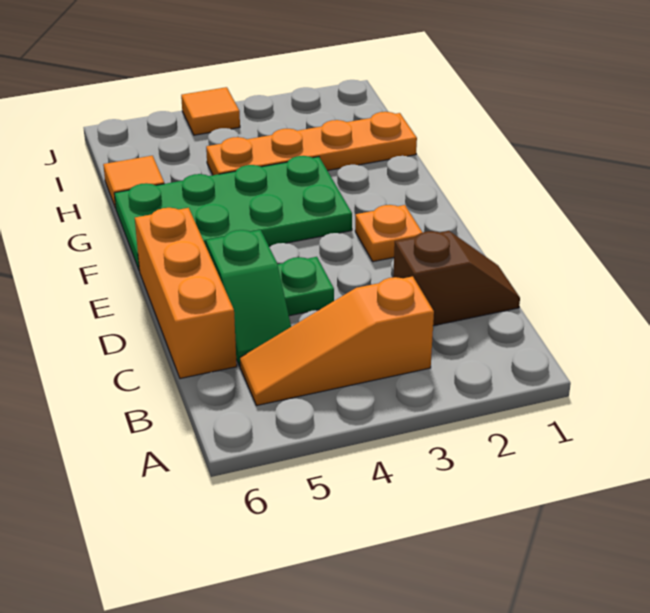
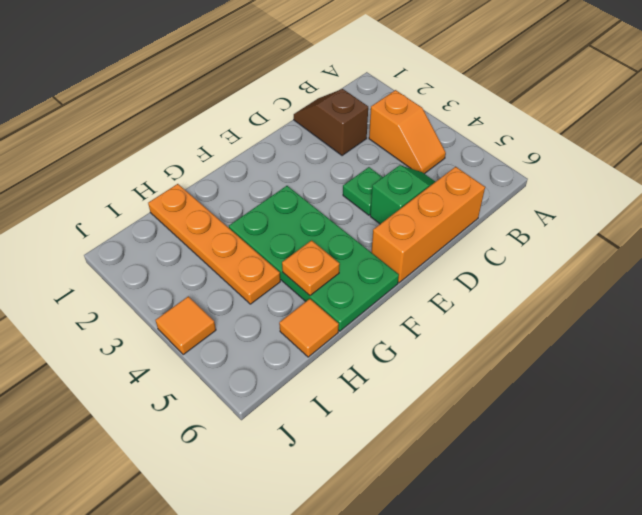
orange slope B3:B5 level 1 top 3 -> orange slope B3:B4 level 1 top 3
orange plate E2 level 1 -> orange plate G5 level 2

